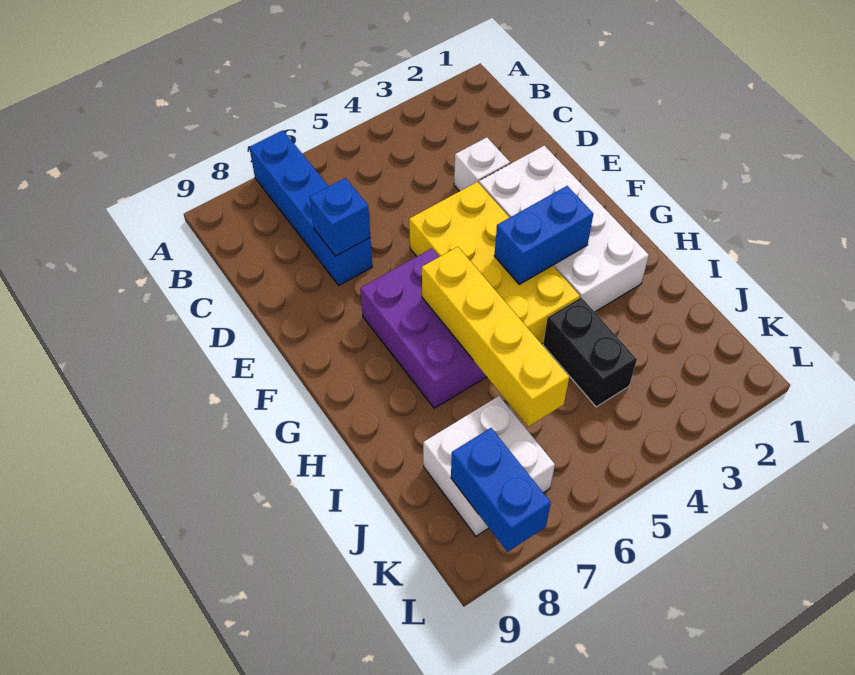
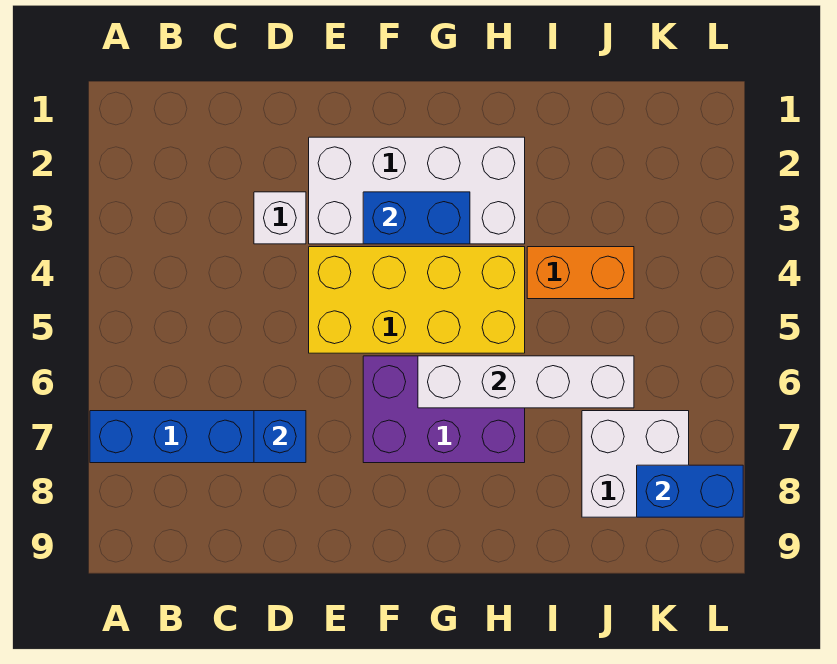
blue brick G3:G4 level 2 -> blue brick F3:G3 level 2
yellow brick G6:J6 level 2 -> white brick G6:J6 level 2
black brick I4:J4 level 1 -> orange brick I4:J4 level 1

